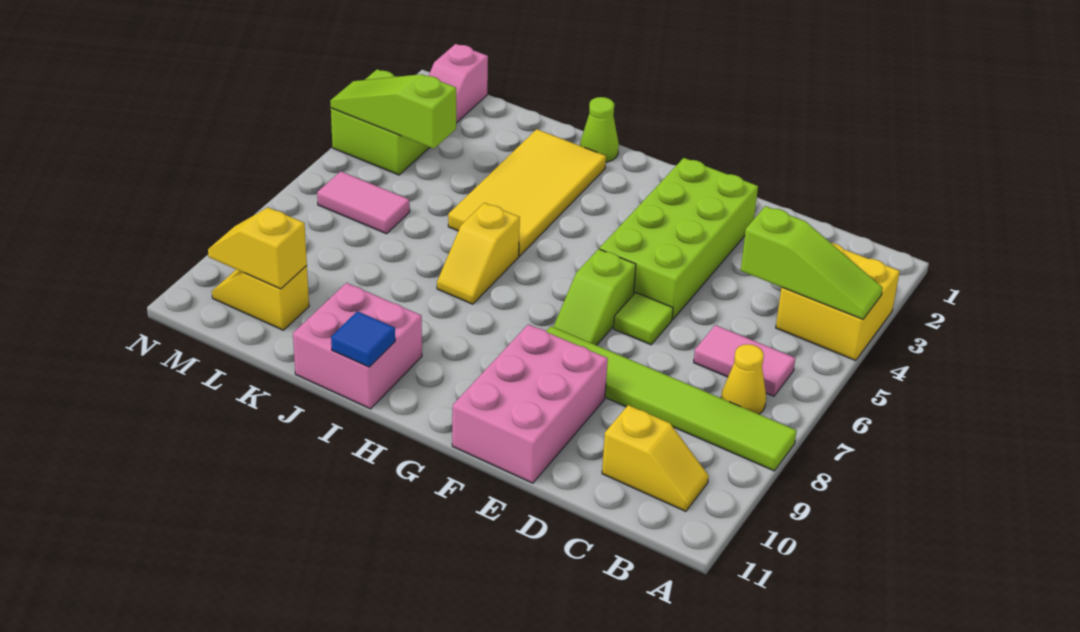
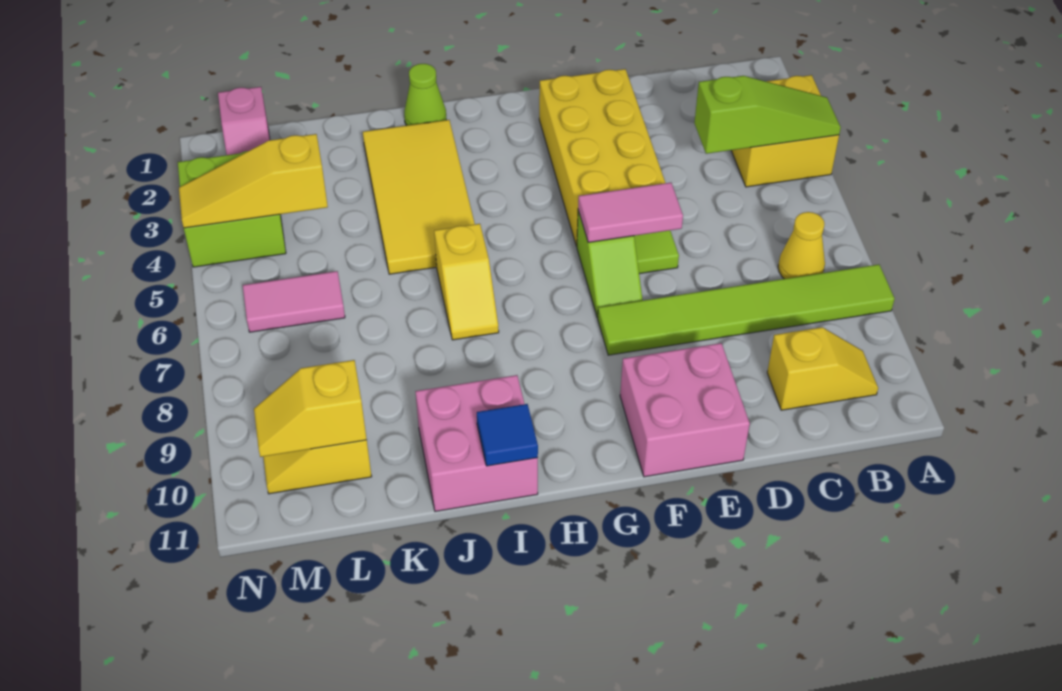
pink tile B6:C6 level 1 -> pink tile E6:F6 level 2
lime brick E2:F5 level 1 -> yellow brick E2:F5 level 1
pink brick E9:F11 level 1 -> pink brick E10:F11 level 1
lime slope L4:N4 level 2 top L -> yellow slope L4:N4 level 2 top L

